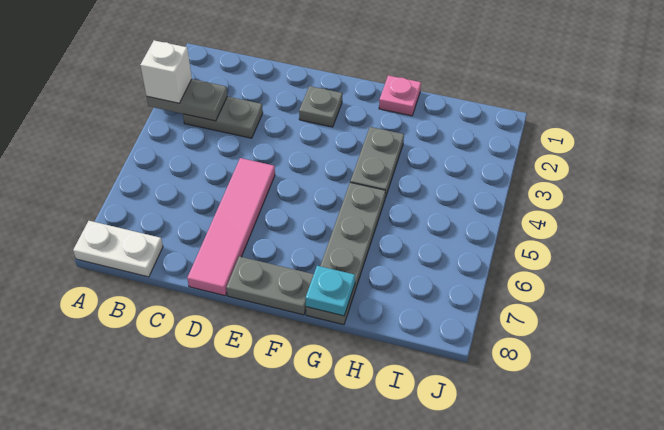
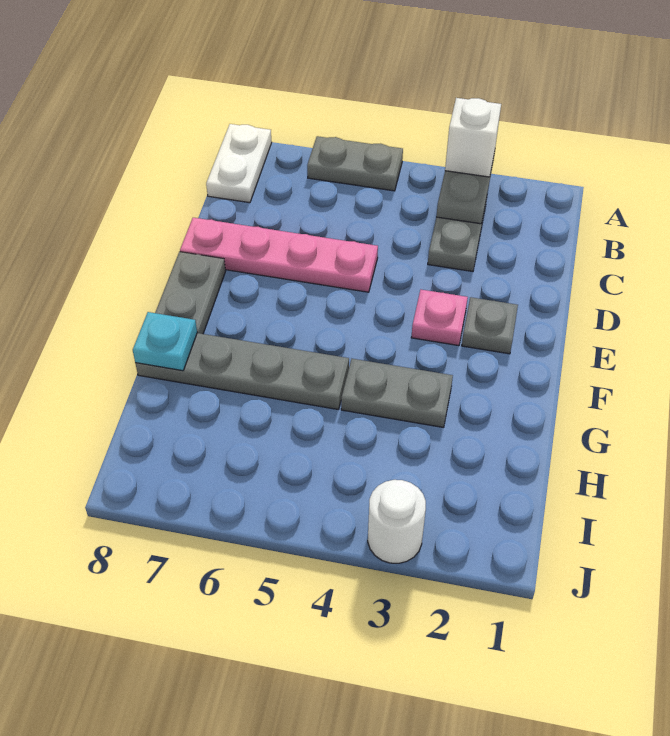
none -> grey plate A5:A6 level 1
pink tile D5:D8 level 1 -> pink plate D5:D8 level 1
pink plate G1 level 1 -> pink plate E3 level 1
none -> white round brick J3 level 1

